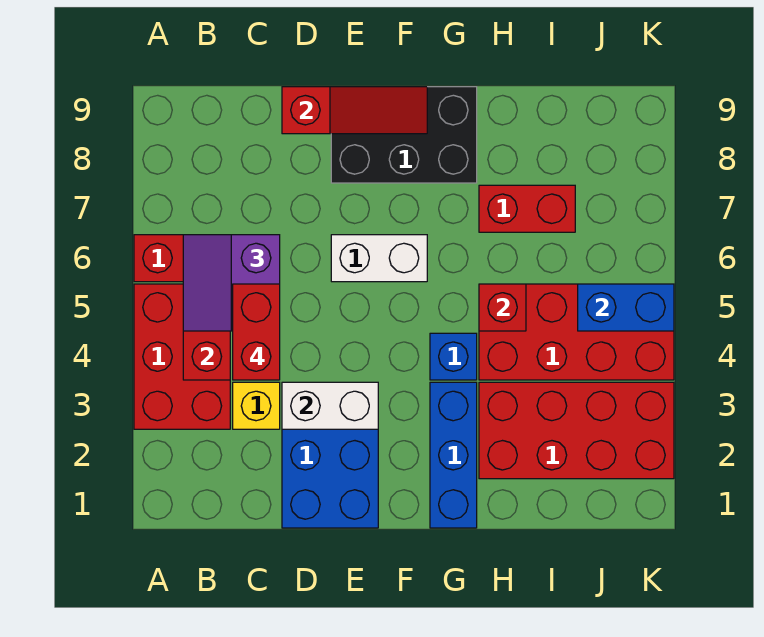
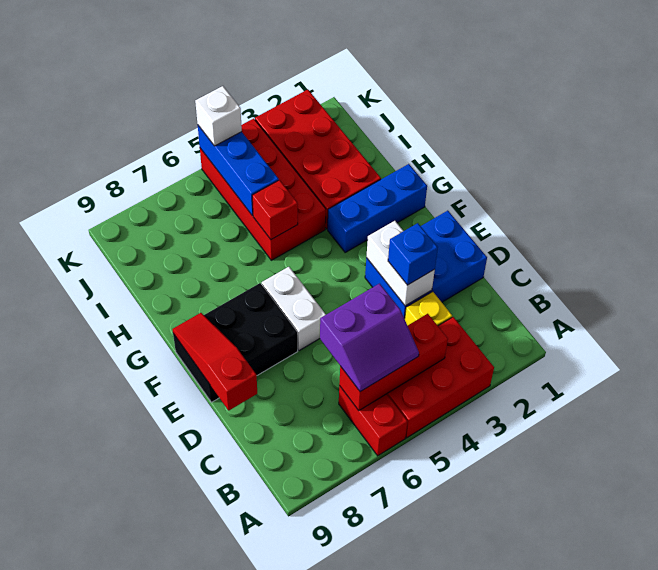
red brick C4:C5 level 4 -> none
black brick E8:G9 level 1 -> black brick E7:F9 level 1
blue brick G4 level 1 -> blue brick D3 level 3
red brick H7:I7 level 1 -> none
blue brick J5:K5 level 2 -> blue brick I5:K5 level 2
none -> white brick K5 level 3

